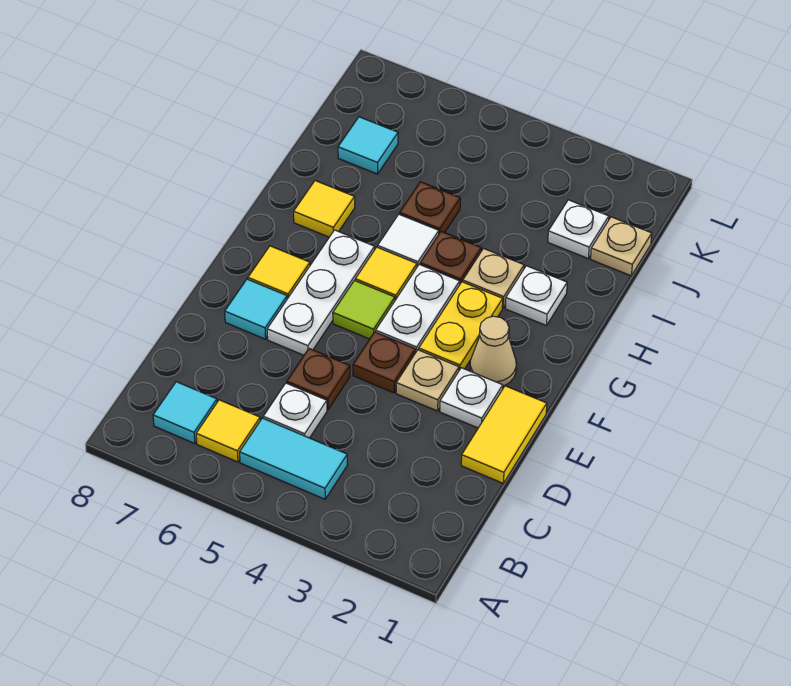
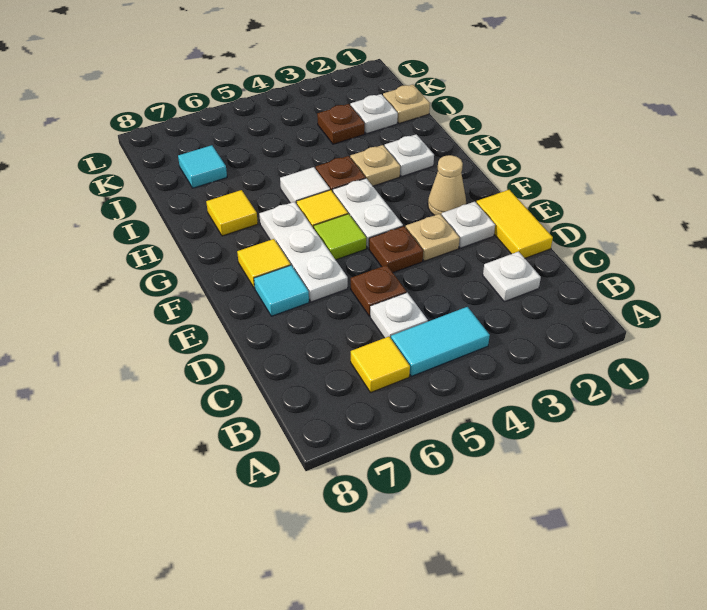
cyan tile B7 level 1 -> none
none -> white plate C2 level 1
yellow plate F3:G3 level 1 -> none
brown plate I5 level 1 -> brown plate J3 level 1

